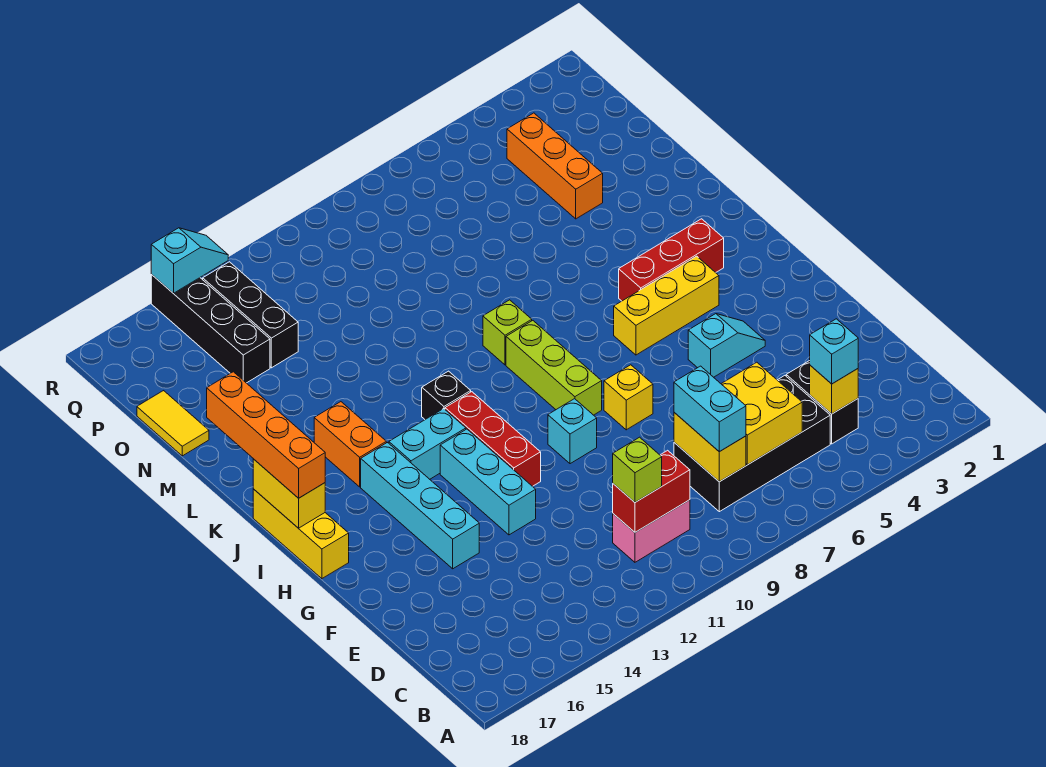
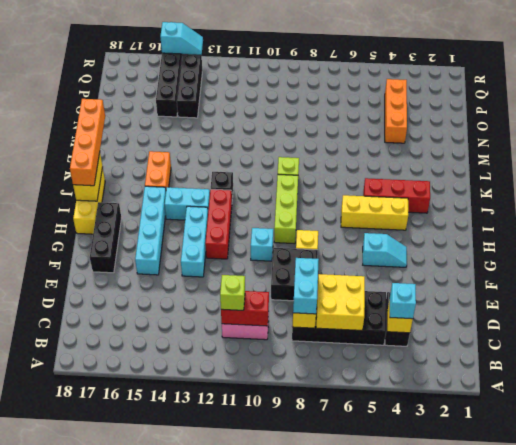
none -> black brick E8:F9 level 1
none -> black brick F17:H17 level 1
yellow tile N18:O18 level 1 -> none

